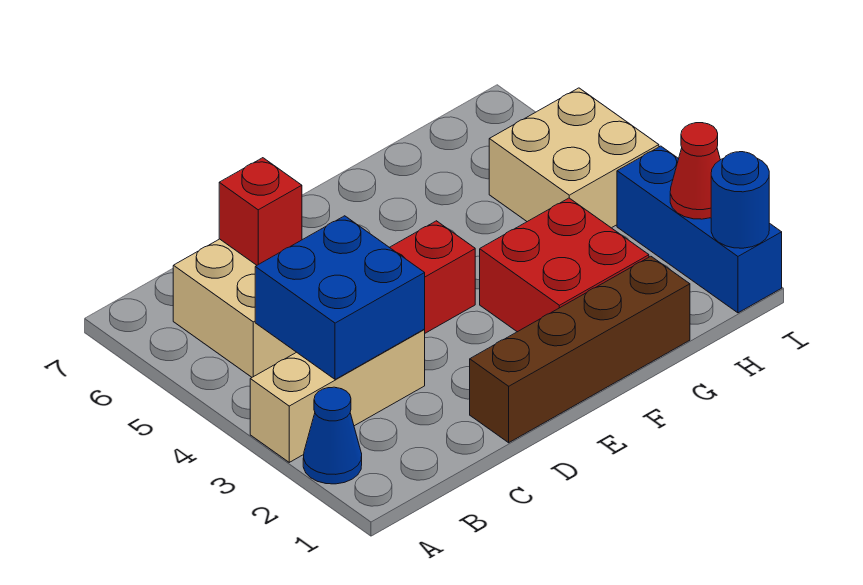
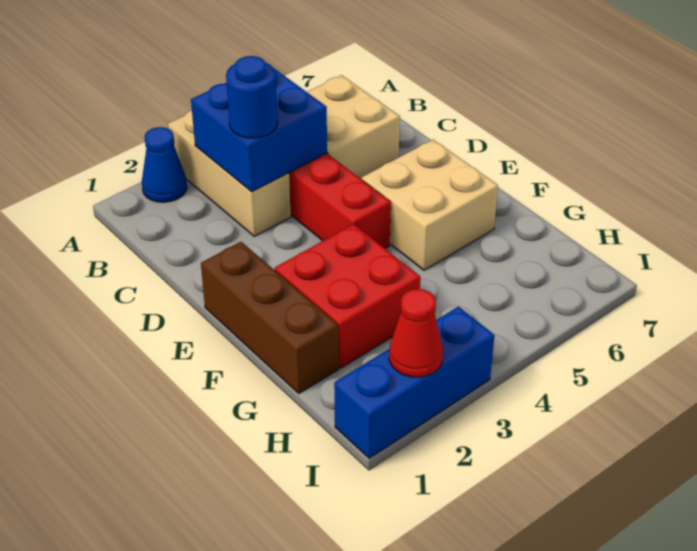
red brick C6 level 2 -> none
brown brick D1:G1 level 1 -> brown brick E1:G1 level 1
tan brick H4:I5 level 1 -> tan brick E5:F6 level 1
blue round brick I1 level 2 -> blue round brick C3 level 3

